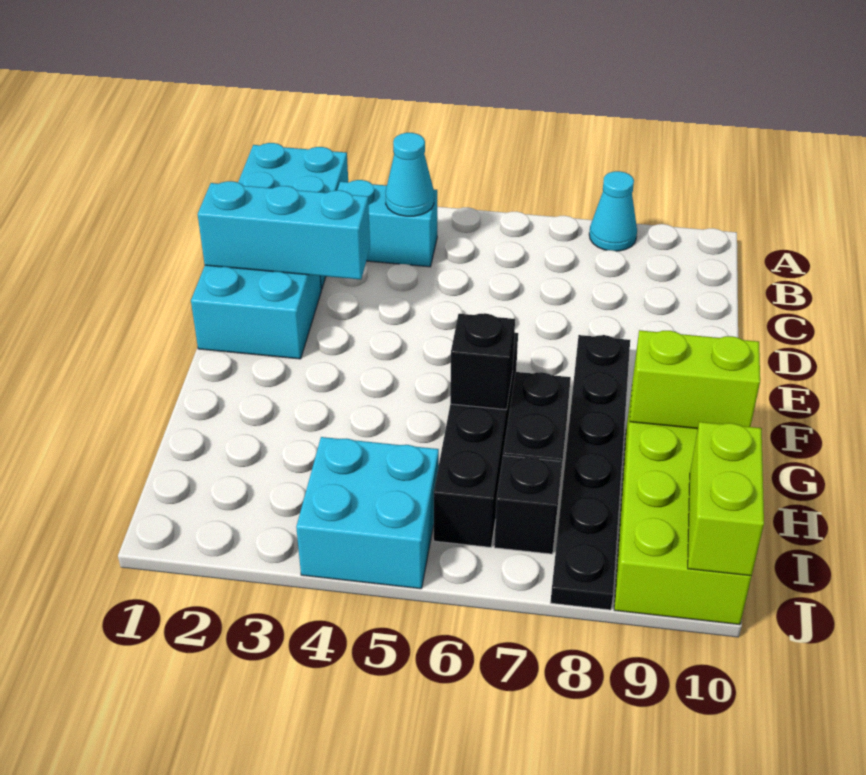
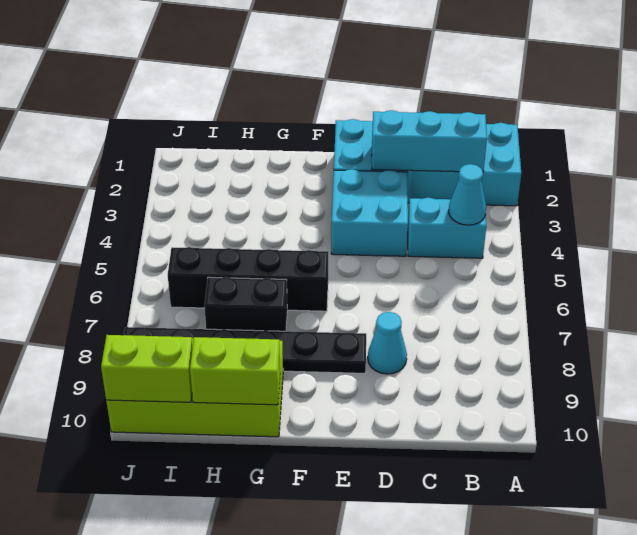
cyan cone A8 level 1 -> cyan cone D8 level 1
cyan brick B3:B4 level 1 -> cyan brick B4:C4 level 1
cyan brick D1:D3 level 2 -> cyan brick B2:D2 level 2
black brick G6 level 2 -> none
lime brick G9:G10 level 2 -> lime brick G10:H10 level 2
cyan brick I4:J5 level 1 -> cyan brick D3:E4 level 1
black brick I7 level 1 -> none

